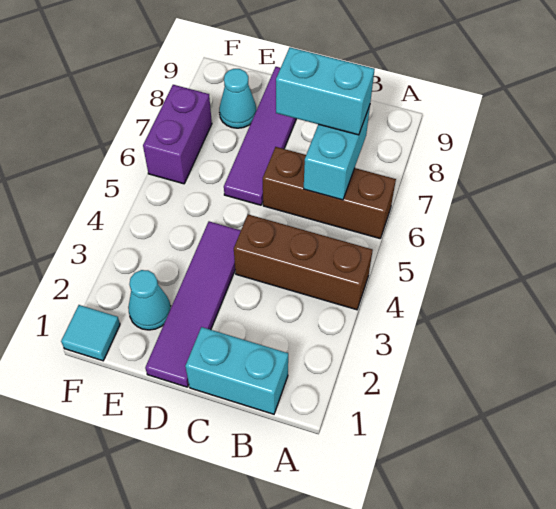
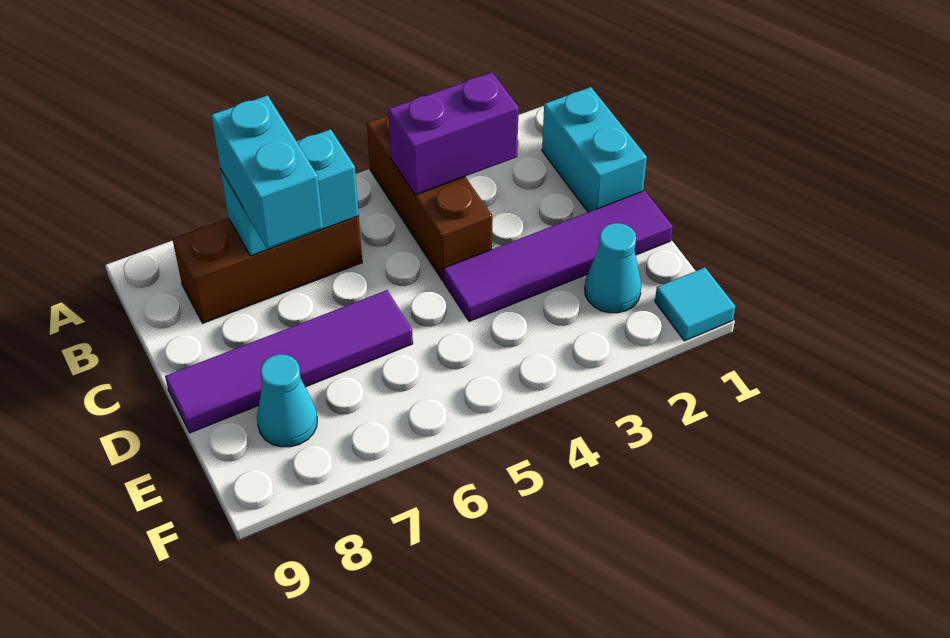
brown brick A6:C6 level 1 -> brown brick B6:B8 level 1
purple brick F6:F7 level 1 -> purple brick B3:B4 level 2

